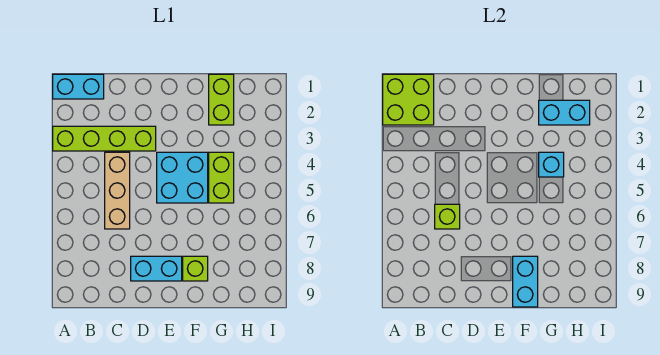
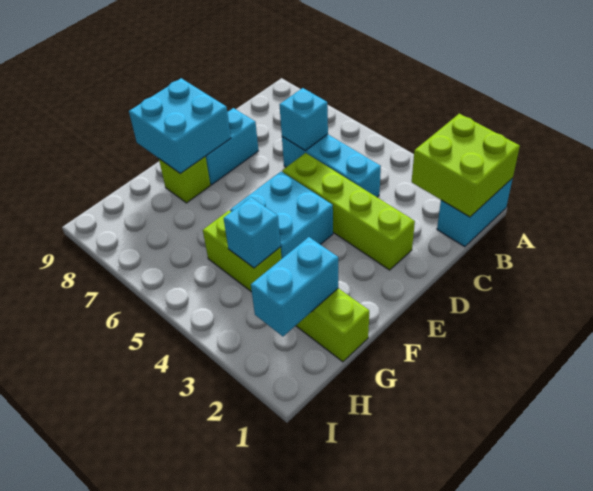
lime brick A3:D3 level 1 -> lime brick D2:D5 level 1
tan brick C4:C6 level 1 -> cyan brick C4:C6 level 1
lime brick C6 level 2 -> cyan brick C6 level 2
cyan brick F8:F9 level 2 -> cyan brick E8:F9 level 2

